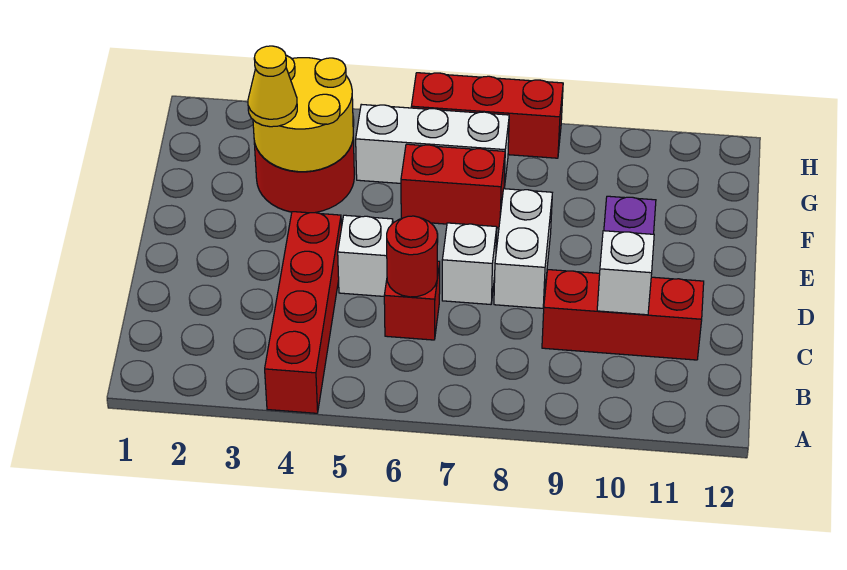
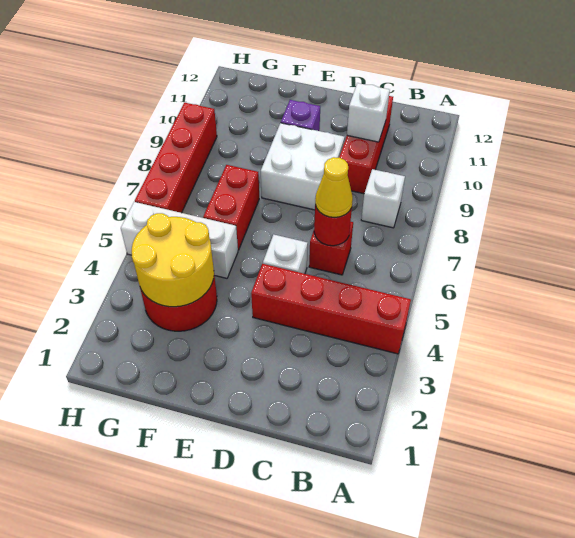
white brick D7 level 1 -> white brick B8 level 1
white brick D8:E8 level 1 -> white brick D8:E9 level 1
yellow cone F3 level 3 -> yellow cone C6 level 3
white brick G5:G7 level 1 -> white brick F5:H5 level 1
red brick H6:H8 level 1 -> red brick H6:H9 level 1

